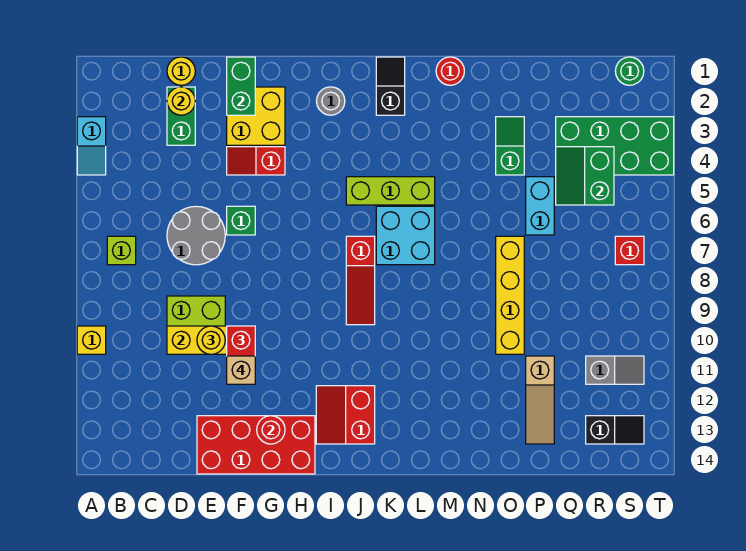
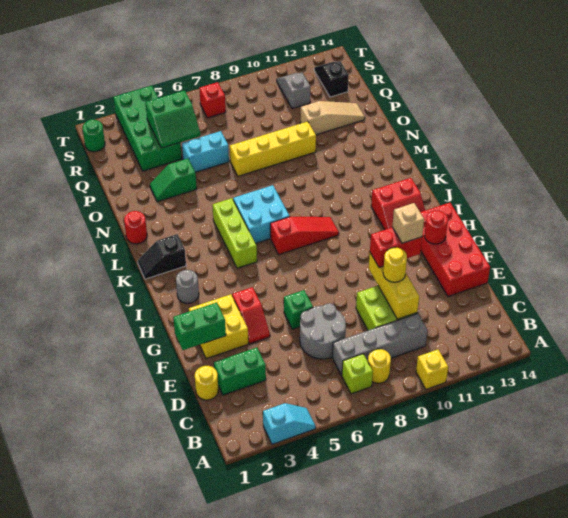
none -> grey brick C7:C10 level 1
yellow round brick D2 level 2 -> yellow round brick B8 level 1

